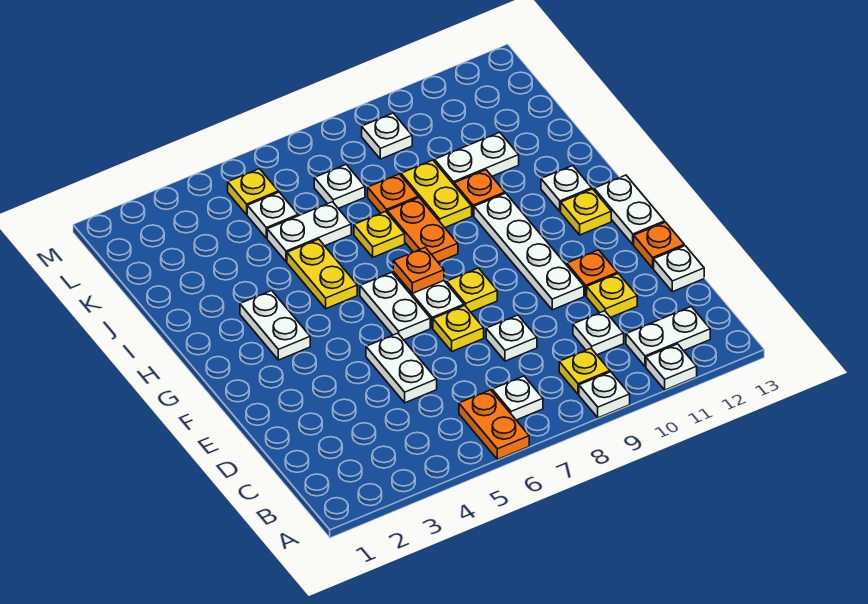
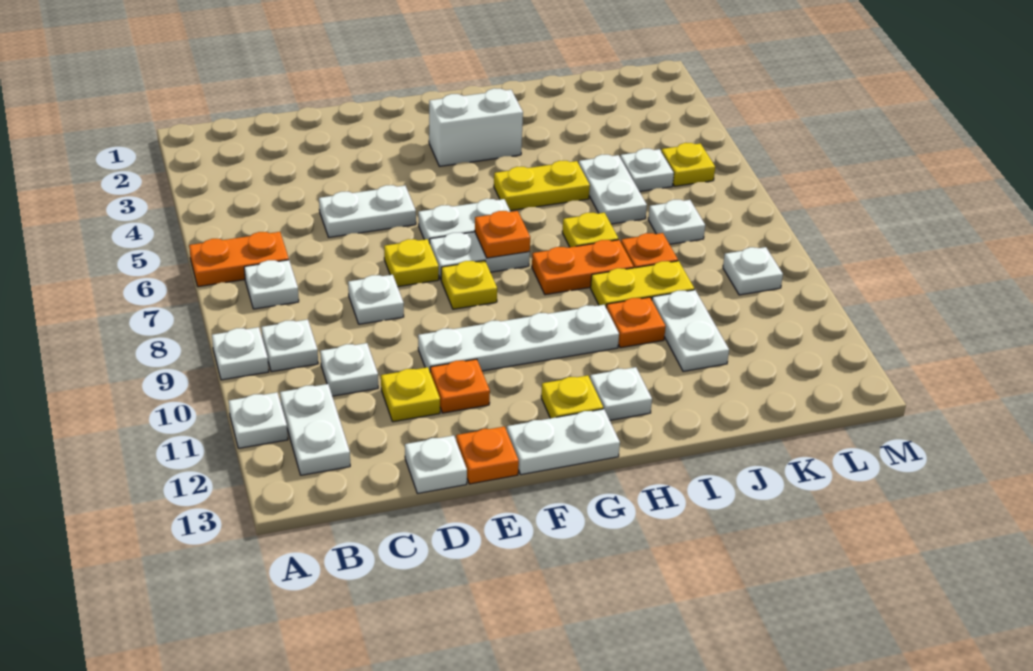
yellow plate B9 level 1 -> white plate B9 level 1
white plate G3:H3 level 1 -> white brick G3:H3 level 1

